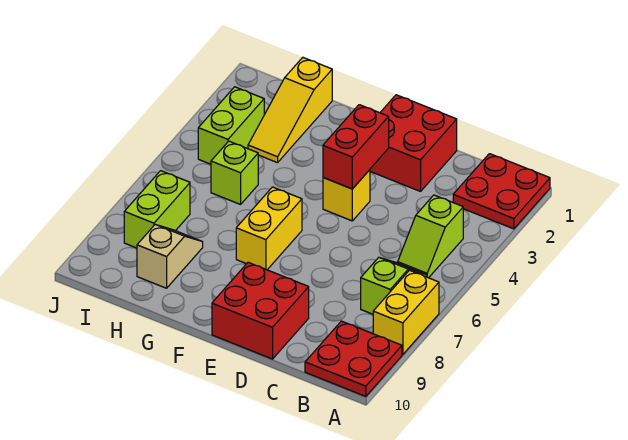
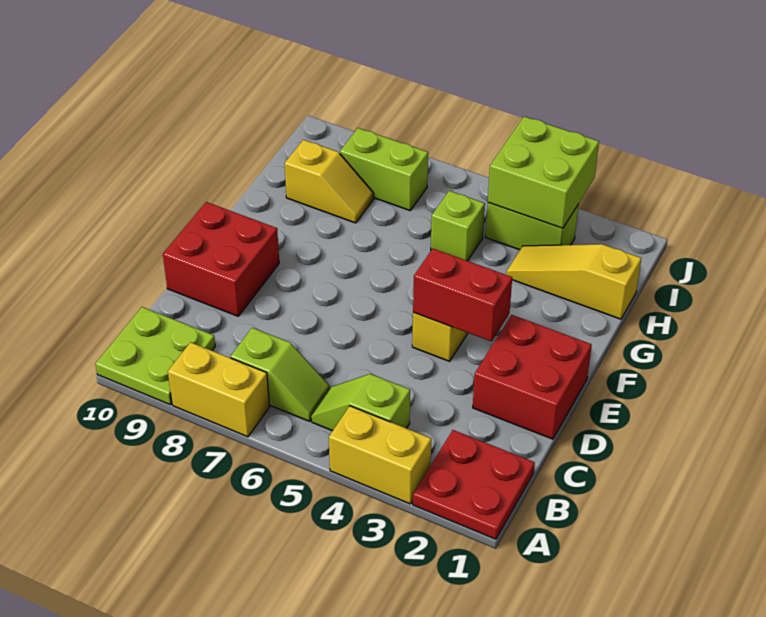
red plate A9:B10 level 1 -> lime plate A9:B10 level 1
yellow brick F6:F7 level 1 -> yellow brick A3:A4 level 1
tan slope H8:H9 level 1 top 9 -> yellow slope H8:H9 level 1 top 9
none -> lime brick I3:J4 level 2

